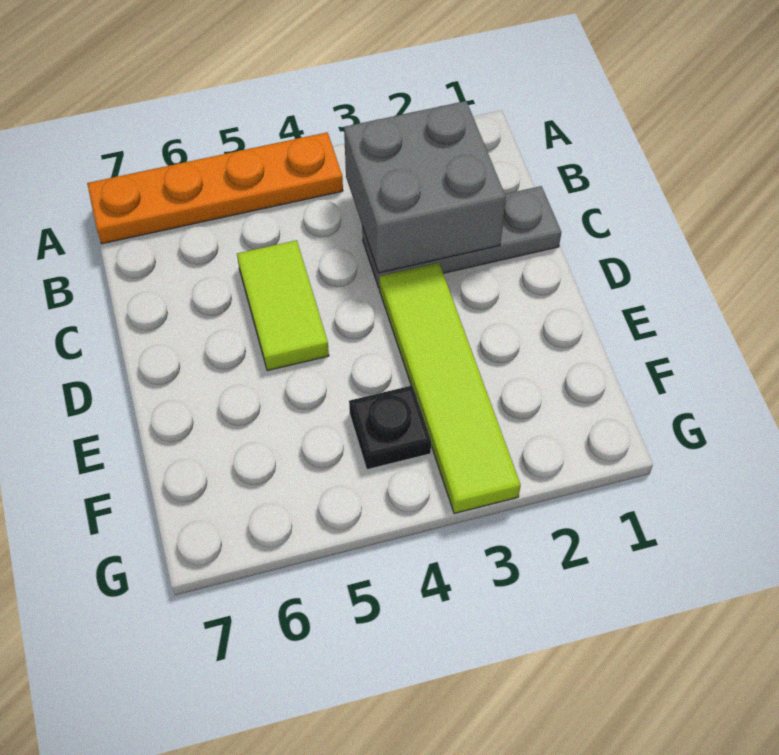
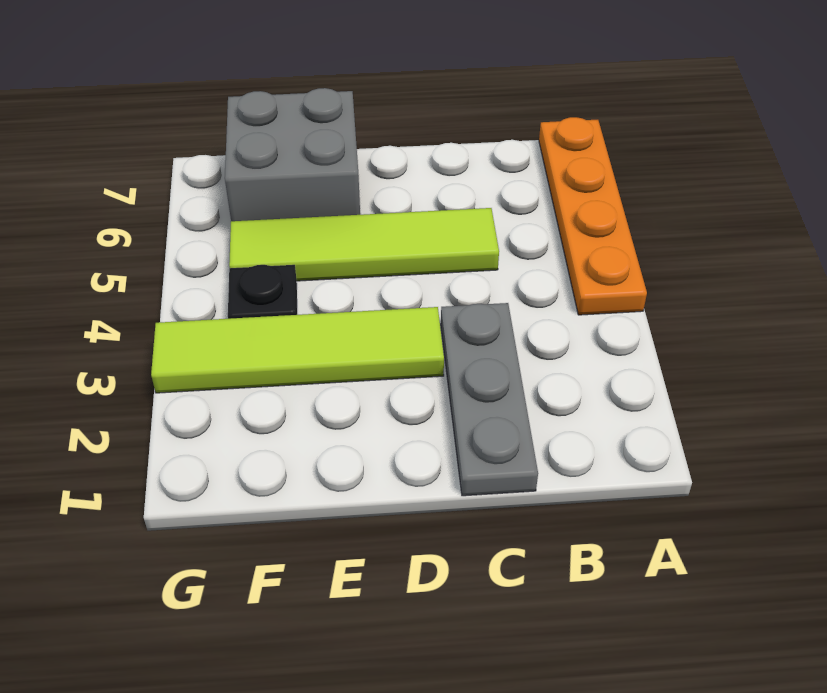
grey brick B2:C3 level 2 -> grey brick E6:F7 level 1
lime tile C5:D5 level 1 -> lime tile C5:F5 level 1

